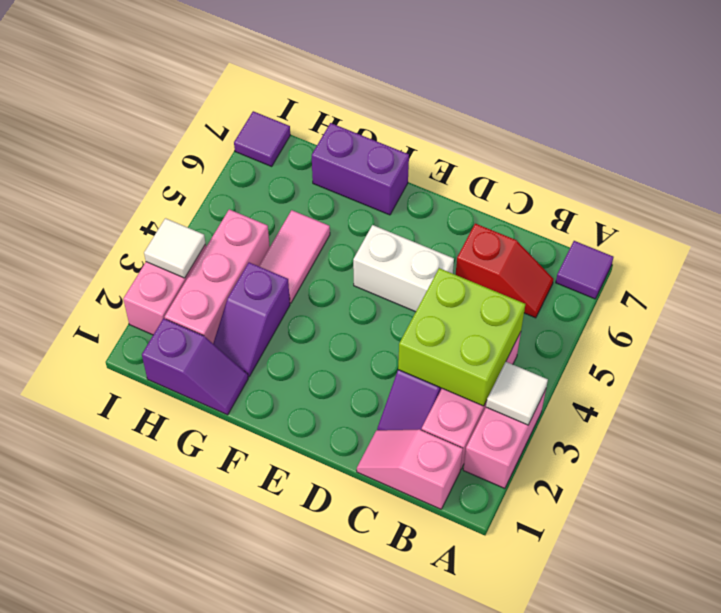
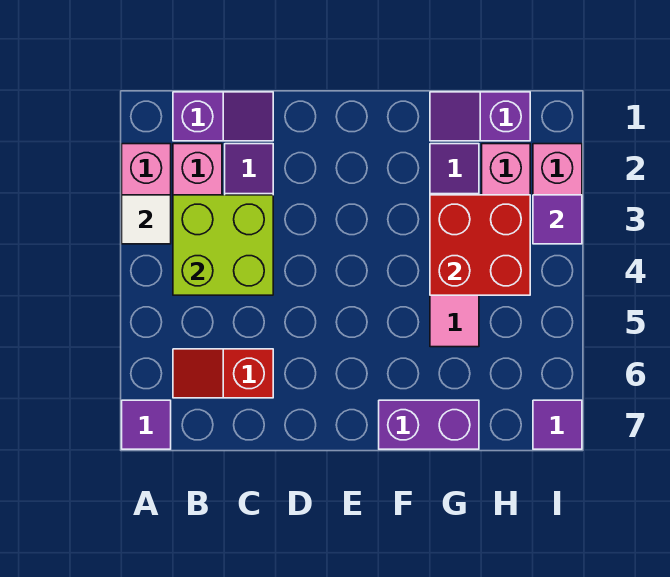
pink slope B1:C1 level 1 top B -> purple slope B1:C1 level 1 top B
white brick D5:E5 level 1 -> none
none -> red brick G3:H4 level 2
white tile I3 level 2 -> purple tile I3 level 2

